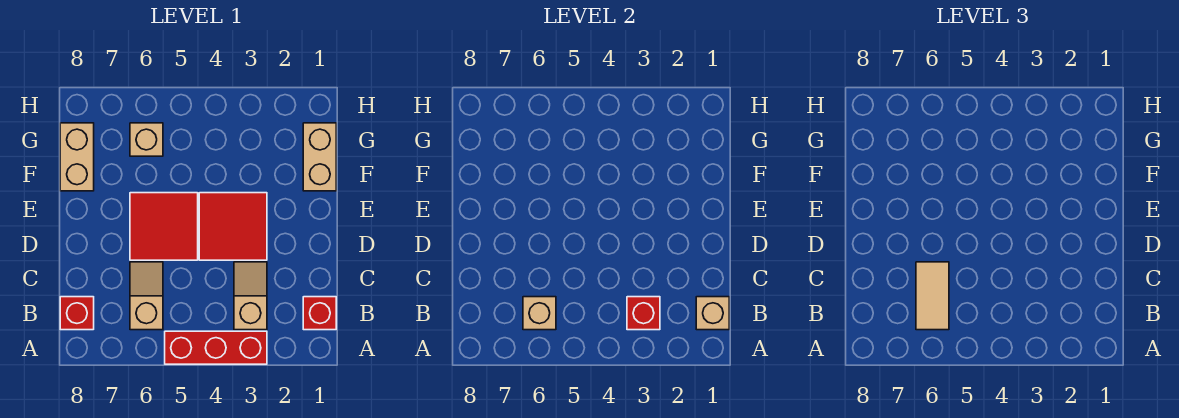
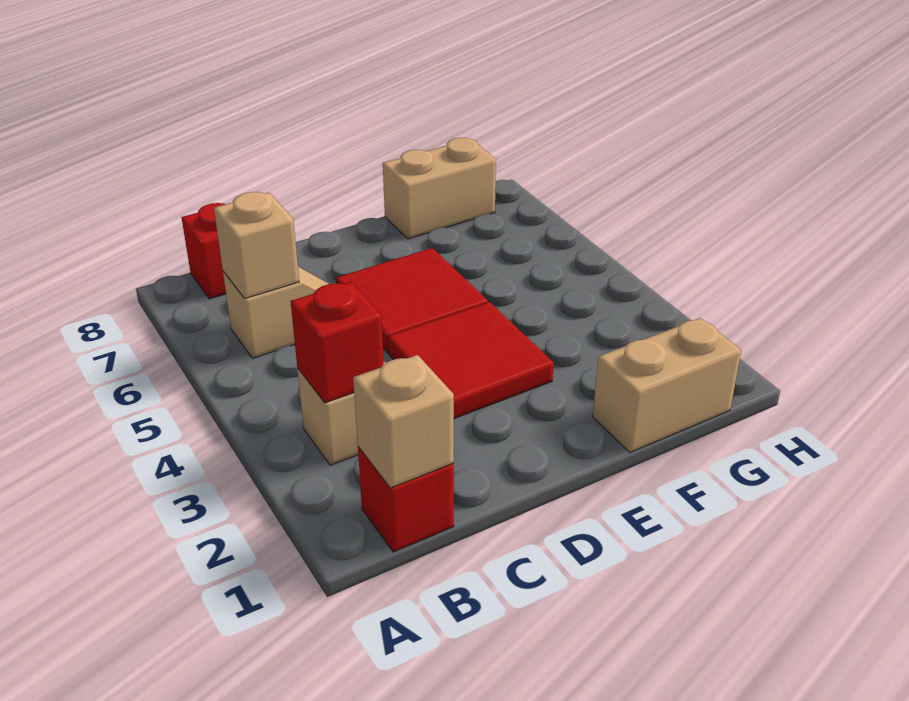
red brick A3:A5 level 1 -> none
tan tile B6:C6 level 3 -> none
tan brick G6 level 1 -> none

